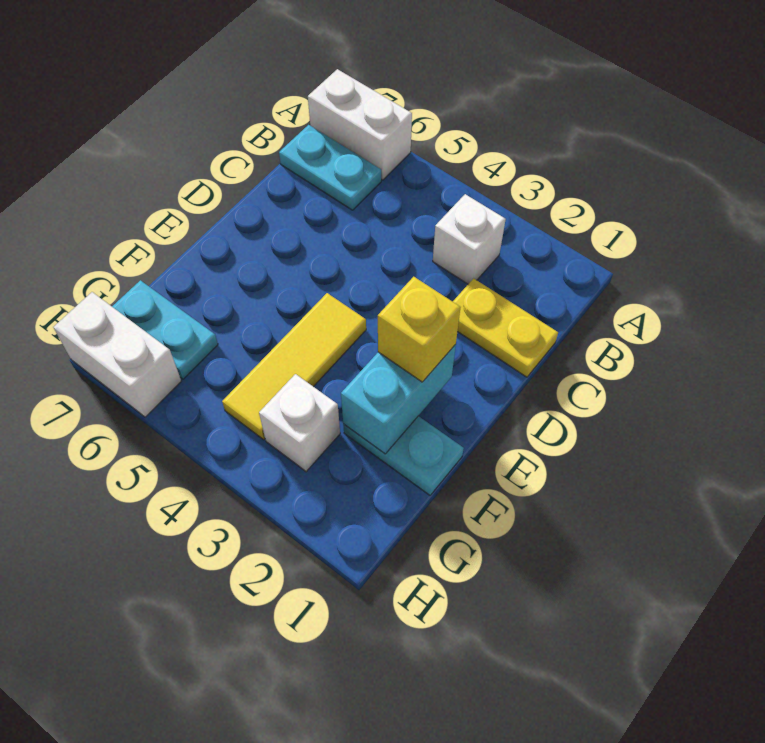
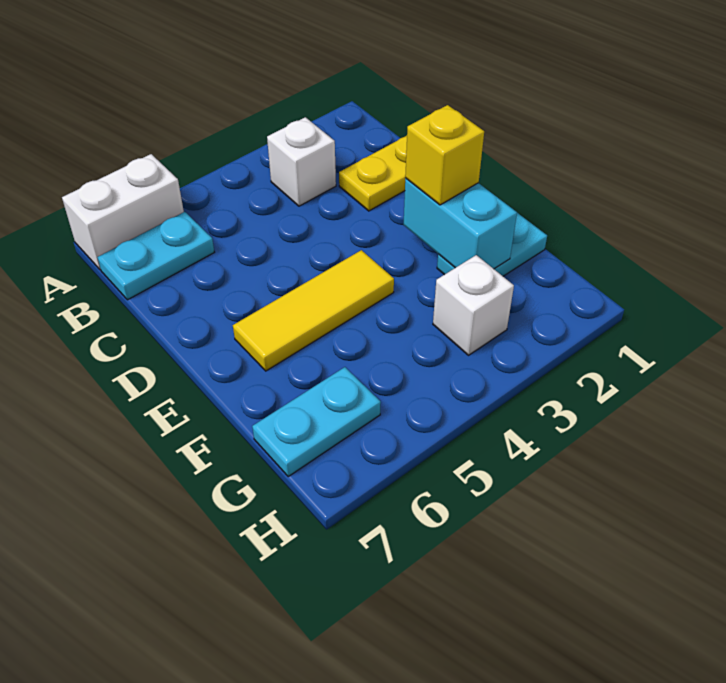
yellow tile E4:G4 level 1 -> yellow tile E4:E6 level 1
white brick H6:H7 level 1 -> none

